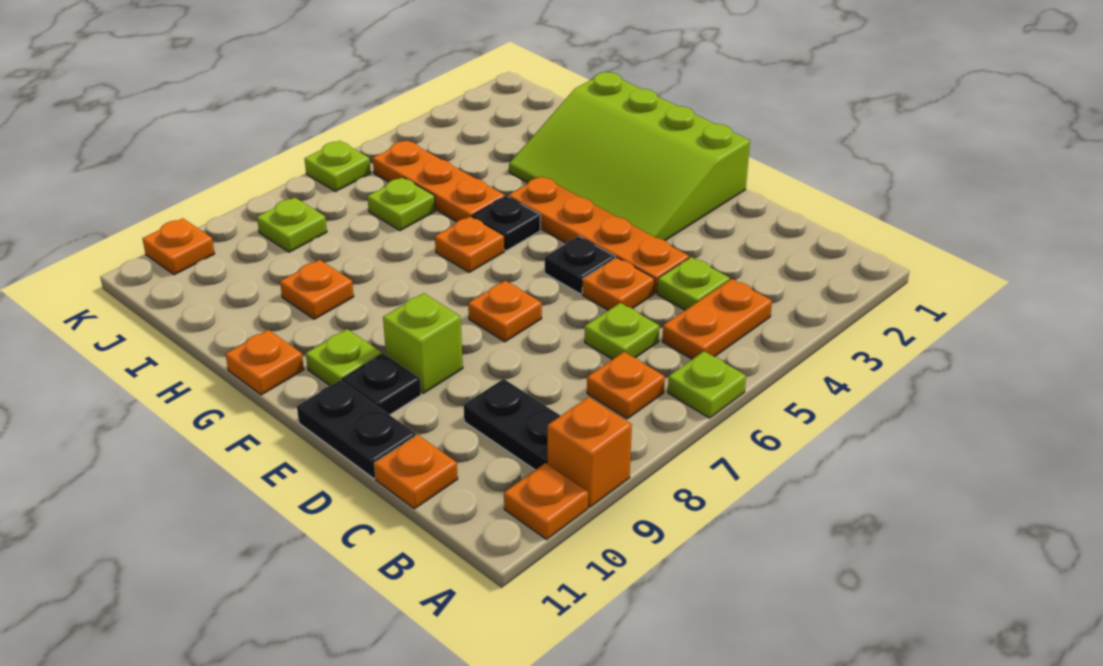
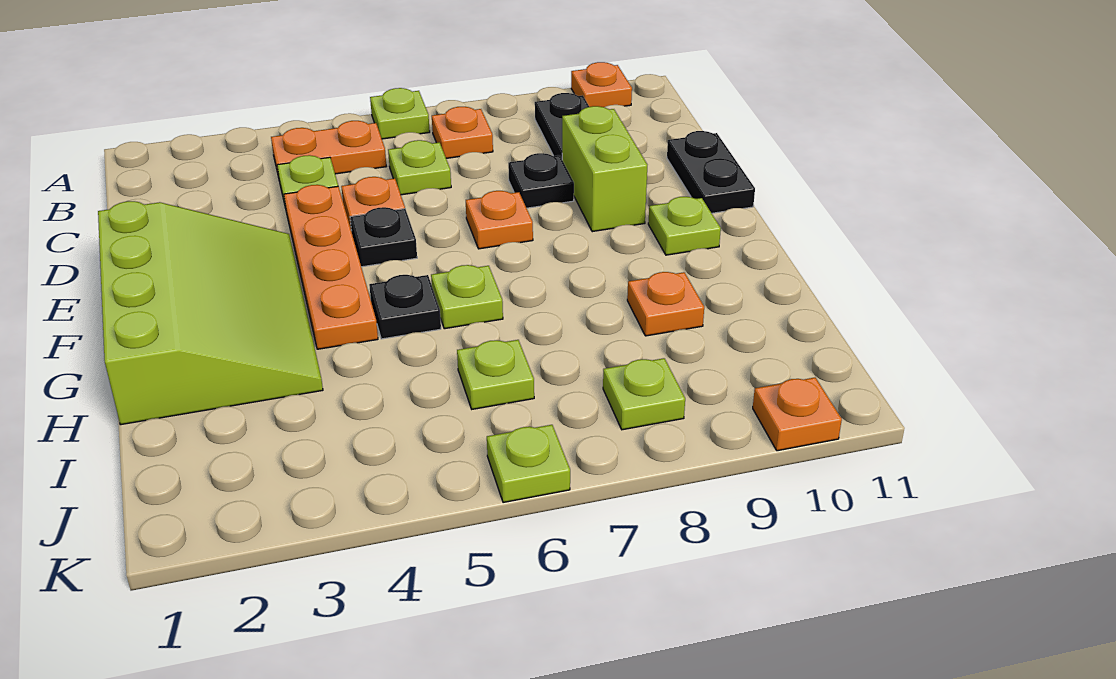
orange brick A9 level 1 -> none
orange plate C11 level 1 -> none
lime brick E9 level 1 -> lime brick D9:E9 level 1
black plate E10 level 1 -> black plate D8 level 1
orange plate G6 level 1 -> lime plate G6 level 1
orange plate G11 level 1 -> none
orange plate H5:J5 level 1 -> none

